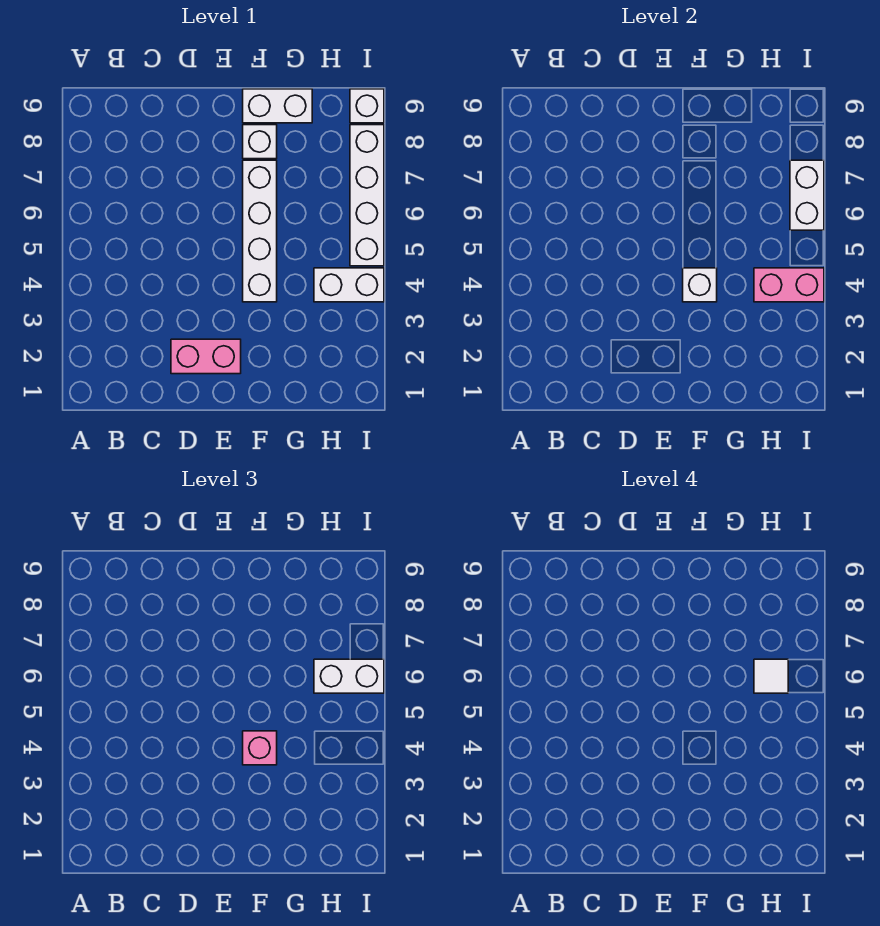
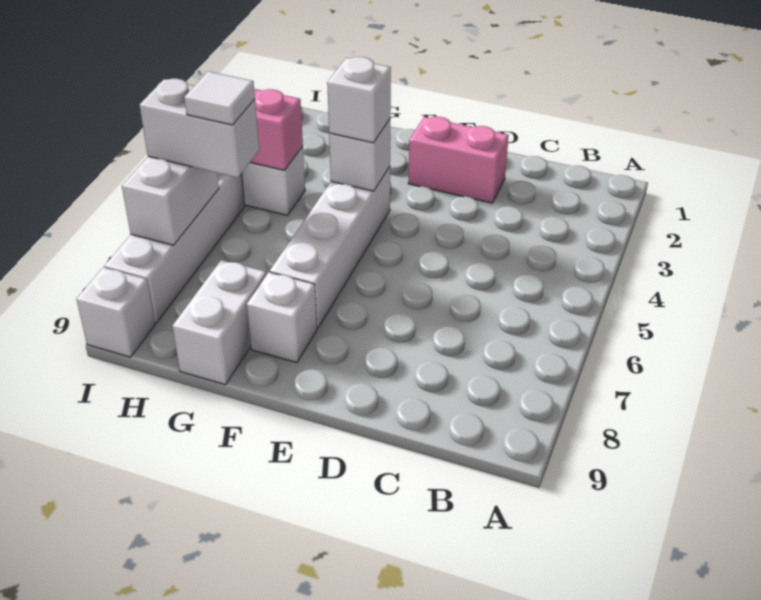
pink brick F4 level 3 -> white brick F4 level 3
white brick F9:G9 level 1 -> white brick G8:G9 level 1

